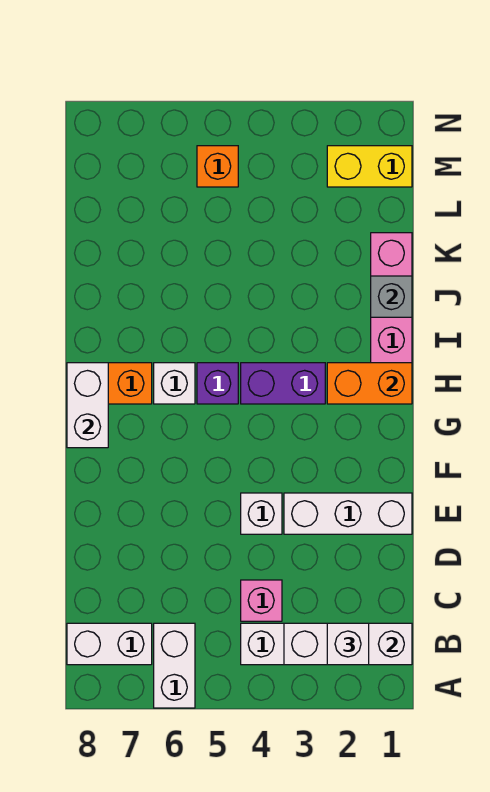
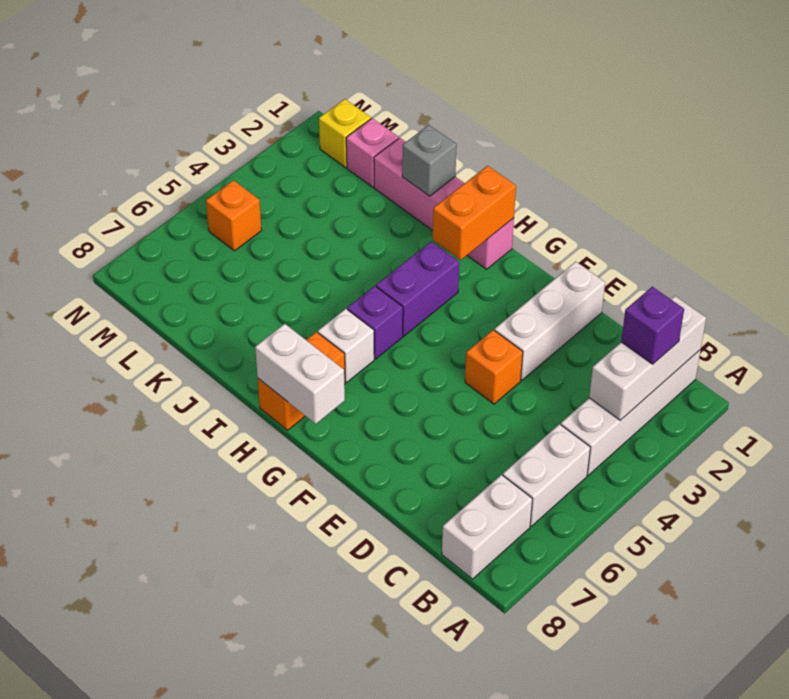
white brick A6:B6 level 1 -> white brick B5:B6 level 1
white brick B2 level 3 -> purple brick B2 level 3
pink brick C4 level 1 -> pink brick L1 level 1
white brick E4 level 1 -> orange brick E4 level 1
yellow brick M1:M2 level 1 -> yellow brick M1 level 1

